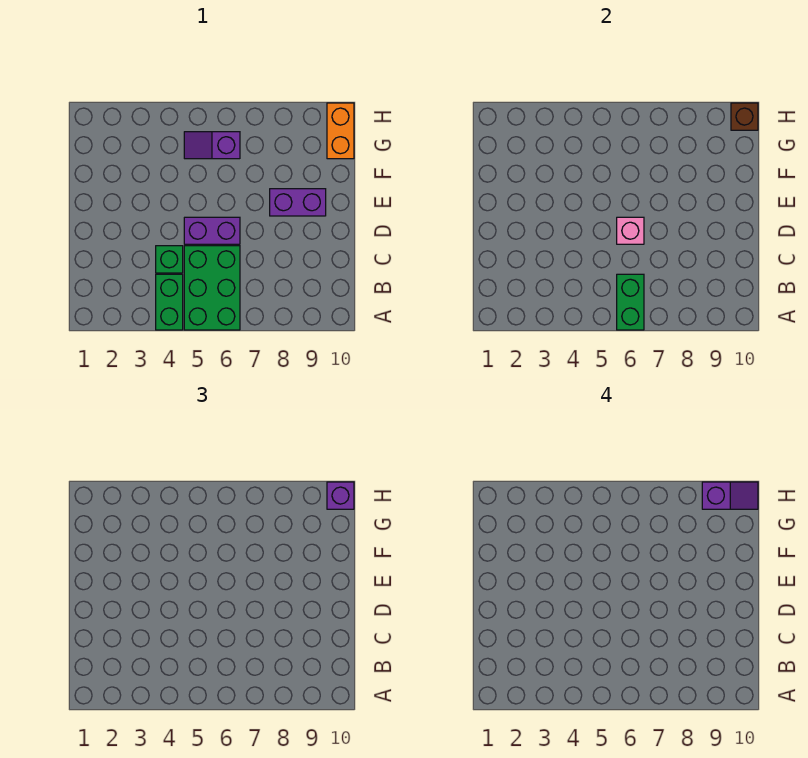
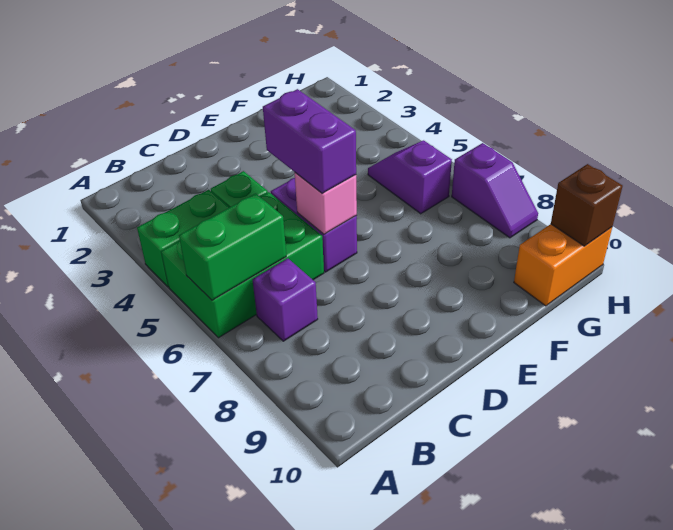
purple brick E8:E9 level 1 -> purple brick D5:D6 level 3
purple slope H9:H10 level 4 top 9 -> purple slope H7:H8 level 1 top 7
purple brick H10 level 3 -> purple brick B7 level 1

